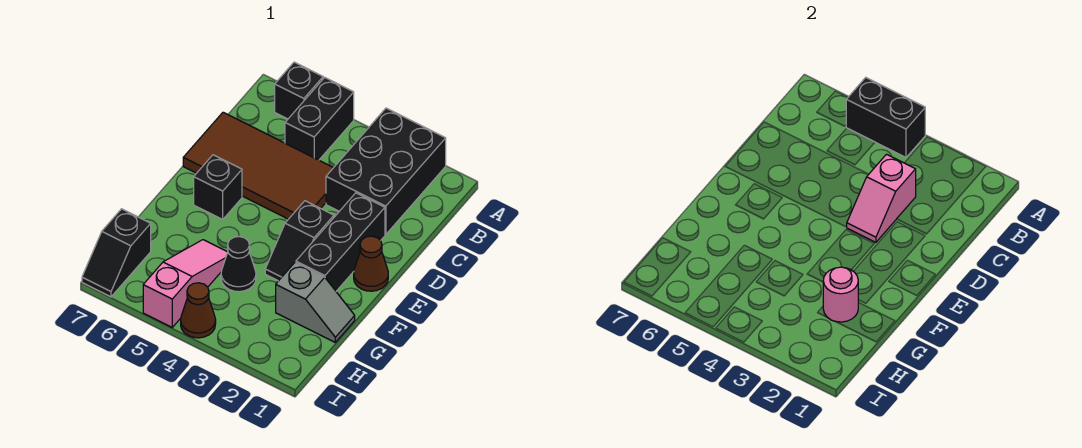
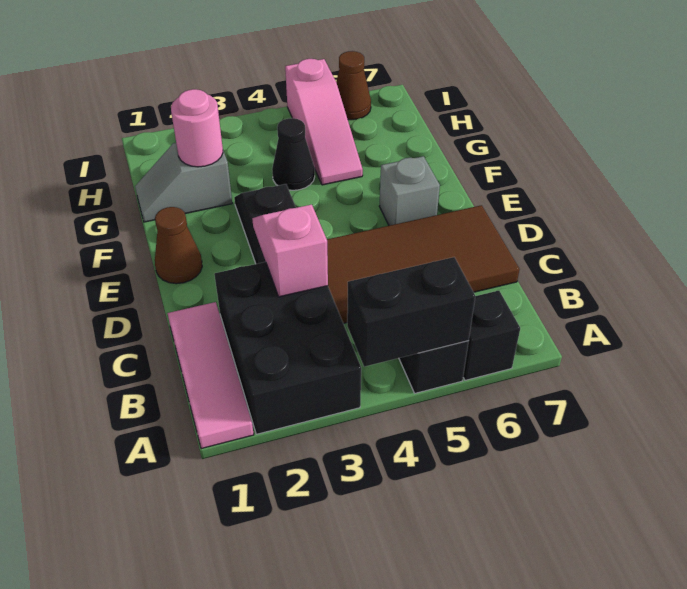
none -> pink tile A1:C1 level 1
black brick D2:F2 level 1 -> none
black brick E6 level 1 -> grey brick E6 level 1
black slope H7:I7 level 1 top H -> none
brown cone I4 level 1 -> brown cone I6 level 1

